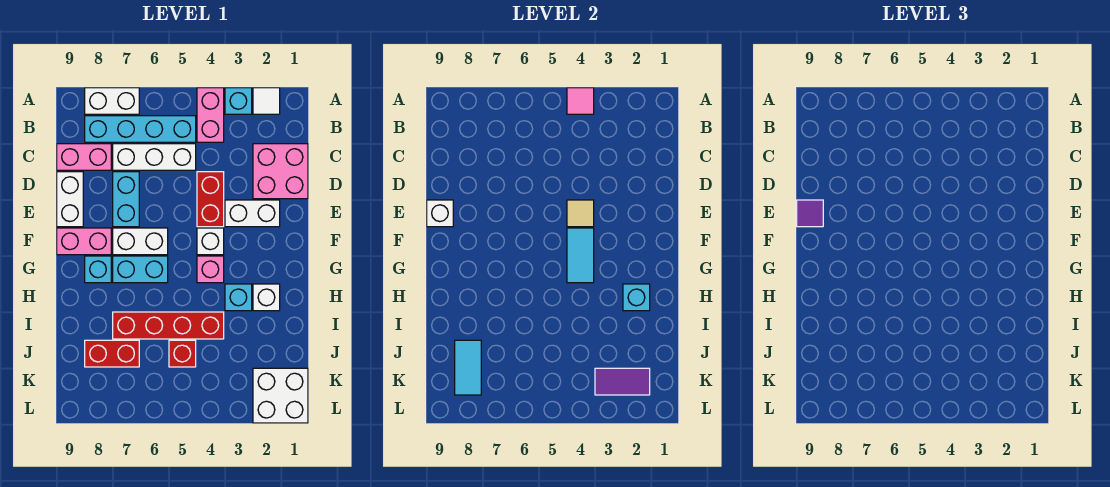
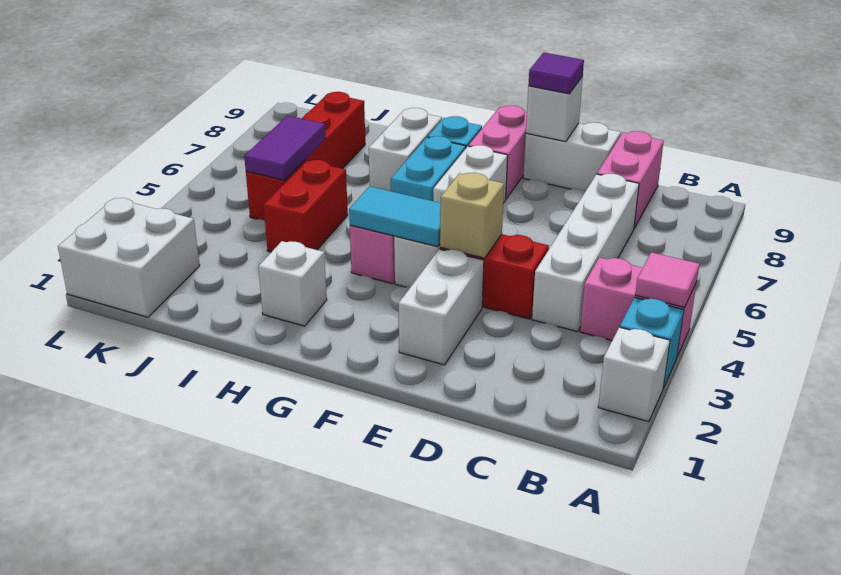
white tile A2 level 1 -> white brick A2 level 1
white brick A7:A8 level 1 -> white brick H7:H8 level 1
cyan brick B5:B8 level 1 -> none
pink brick C1:D2 level 1 -> none
white brick C5:C7 level 1 -> white brick C4:C7 level 1
cyan brick D7:E7 level 1 -> none
tan tile E4 level 2 -> tan brick E4 level 2
cyan brick H2 level 2 -> none
cyan brick H3 level 1 -> none
red brick I4:I7 level 1 -> red brick I4:I5 level 1
cyan tile J8:K8 level 2 -> none
purple tile K2:K3 level 2 -> purple tile J5:J6 level 2

